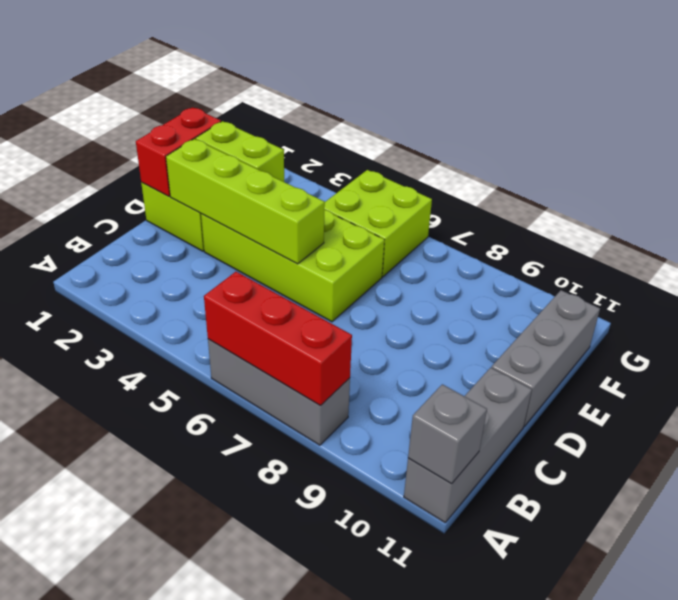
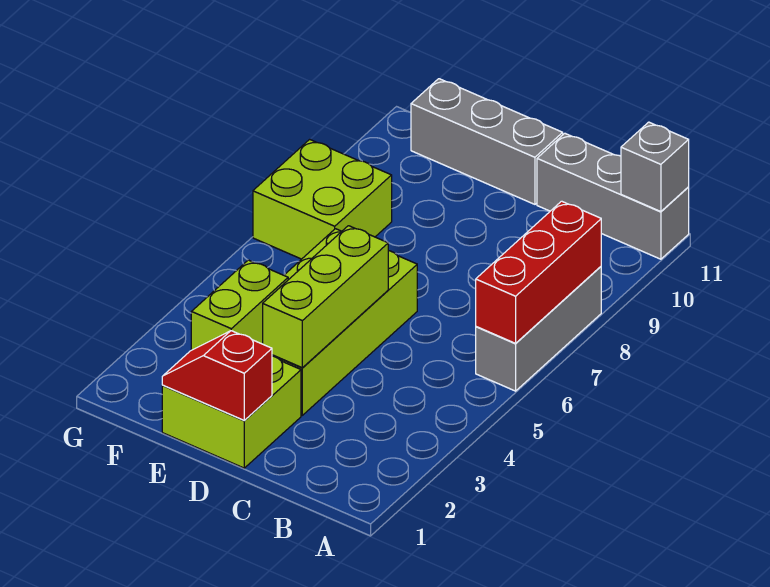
red brick D1:E1 level 2 -> red slope D1:E1 level 2 top D
lime brick D2:D5 level 2 -> lime brick D3:D5 level 2
lime brick F5:G6 level 1 -> lime brick F7:G8 level 1

